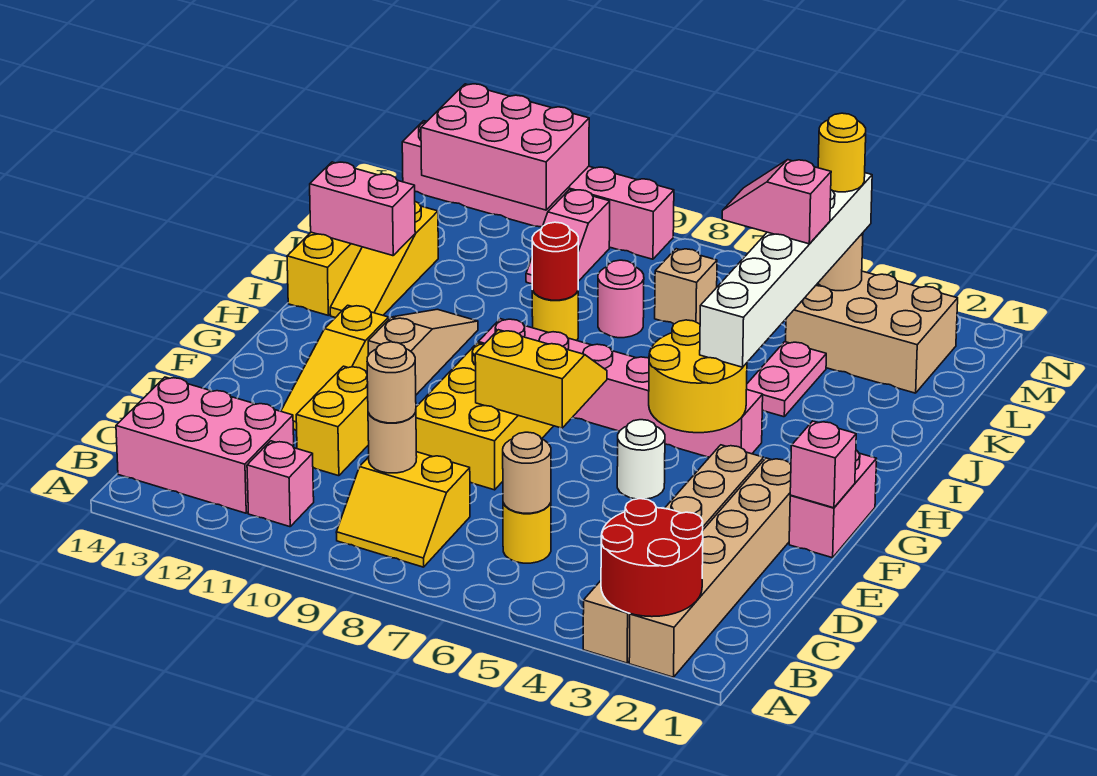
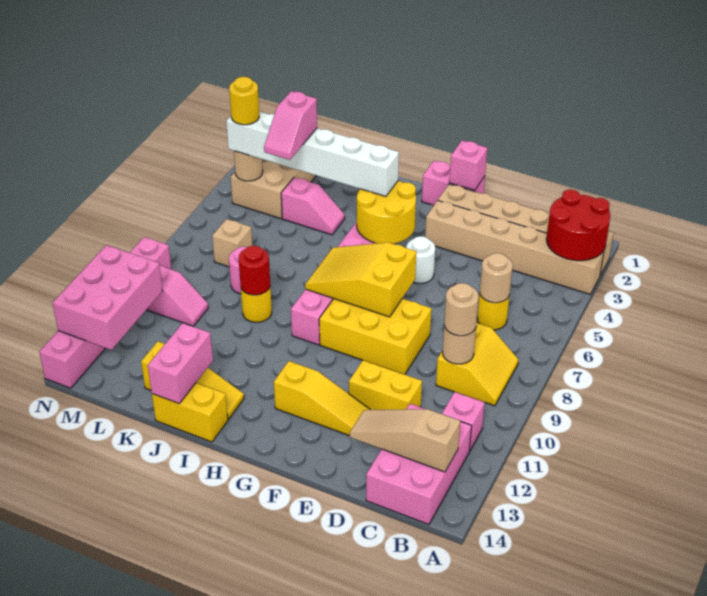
yellow slope F7:G8 level 2 top F -> yellow slope F7:H8 level 2 top F
tan slope G11:I11 level 1 top G -> tan slope B13:D13 level 2 top B
pink plate J4:K4 level 1 -> pink slope J4:K4 level 1 top K

